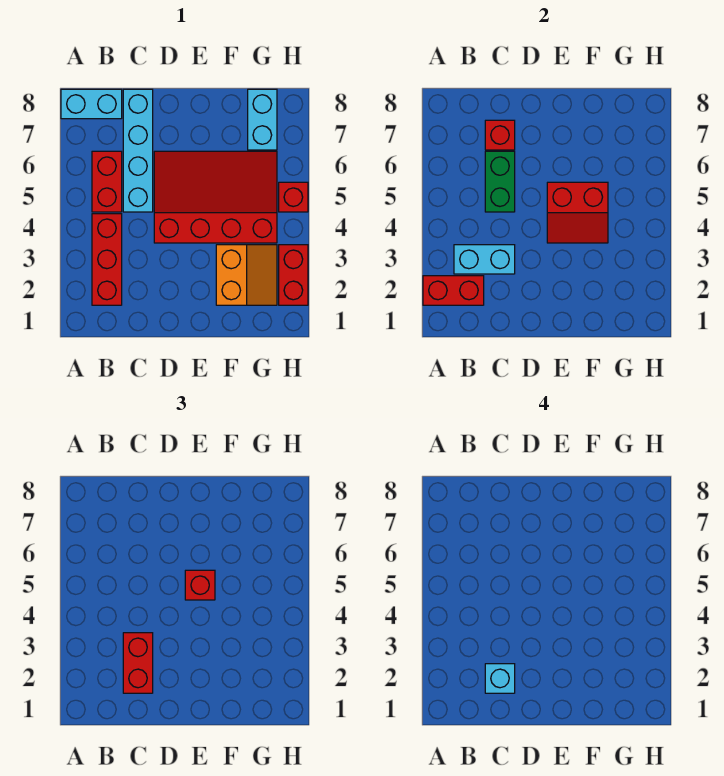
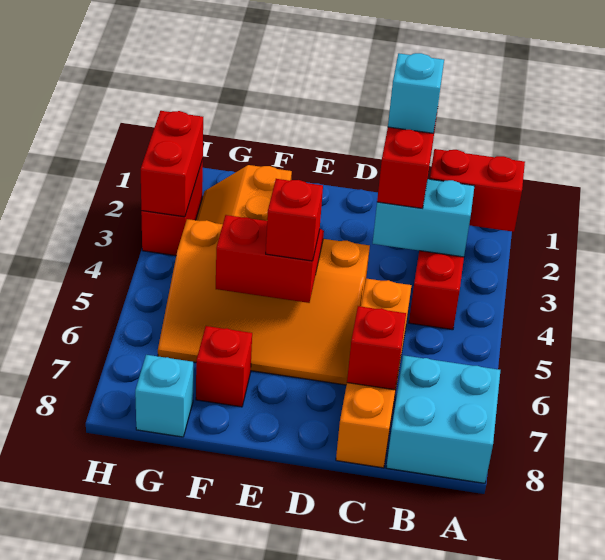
cyan brick A8:B8 level 1 -> cyan brick A7:B8 level 1
red brick B5:B6 level 1 -> red brick H2:H3 level 2
cyan brick C5:C8 level 1 -> orange brick C5:C8 level 1
green brick C5:C6 level 2 -> none
red slope D4:G6 level 1 top 4 -> orange slope D4:G6 level 1 top 4
cyan brick G7:G8 level 1 -> cyan brick G8 level 1
red brick H5 level 1 -> red brick F7 level 1

